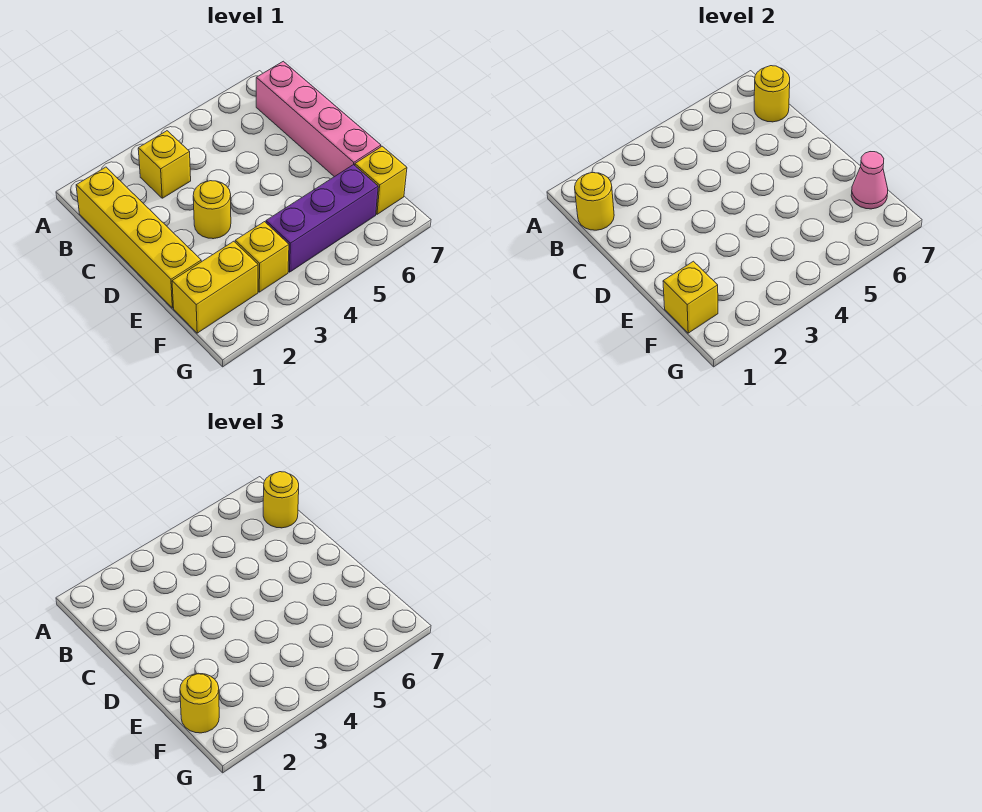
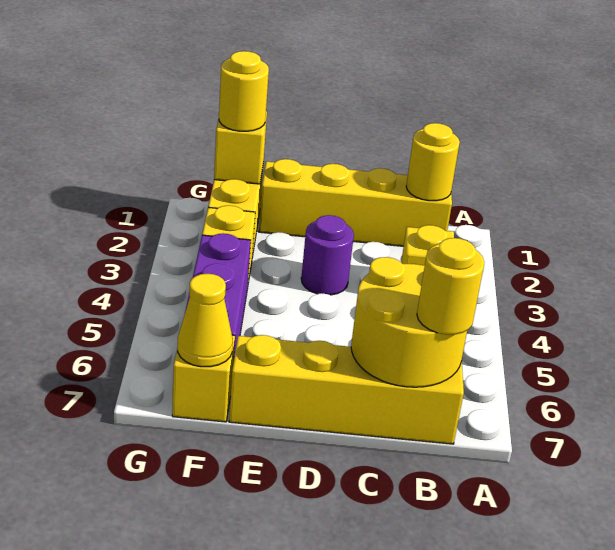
pink brick B7:E7 level 1 -> yellow brick B7:E7 level 1
yellow round brick B7 level 2 -> yellow round brick B6:C7 level 2
yellow round brick D3 level 1 -> purple round brick D3 level 1
pink cone F7 level 2 -> yellow cone F7 level 2

